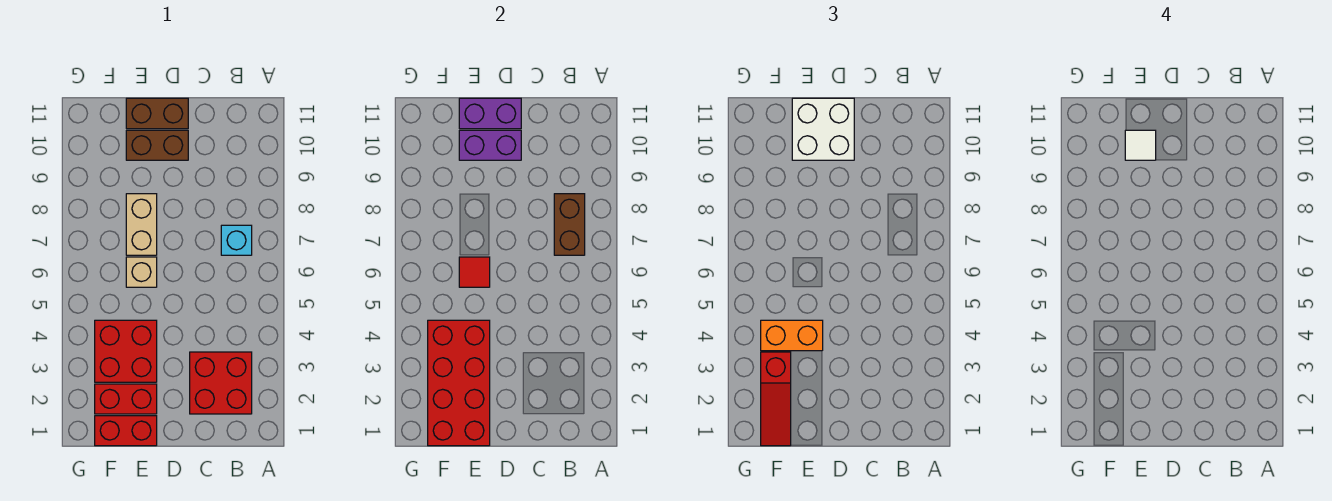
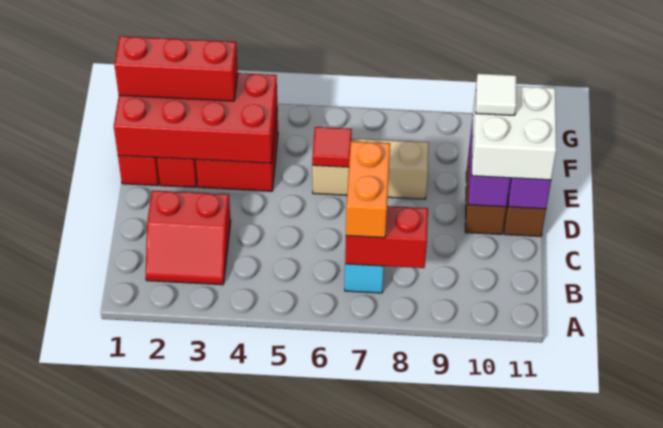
red brick B2:C3 level 1 -> red slope B2:C3 level 1 top C
brown brick B7:B8 level 2 -> red brick B7:B8 level 2
orange brick E4:F4 level 3 -> orange brick B7:C7 level 3
red slope F1:F3 level 3 top 3 -> red brick F1:F3 level 3

